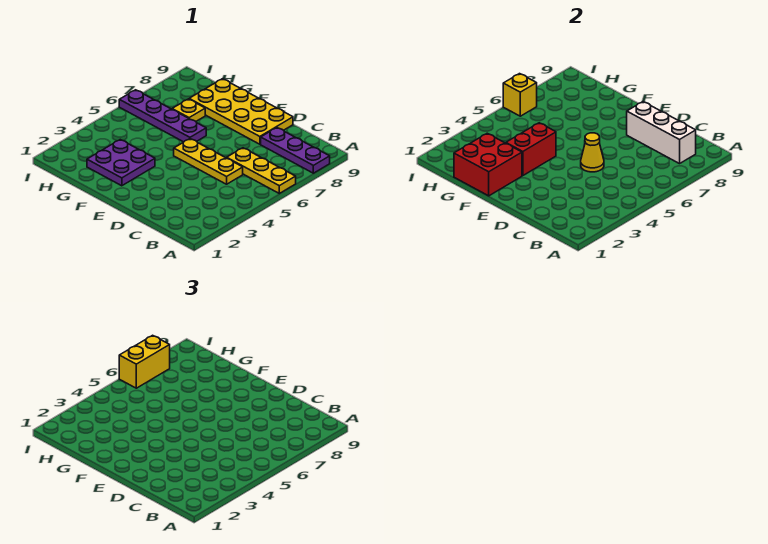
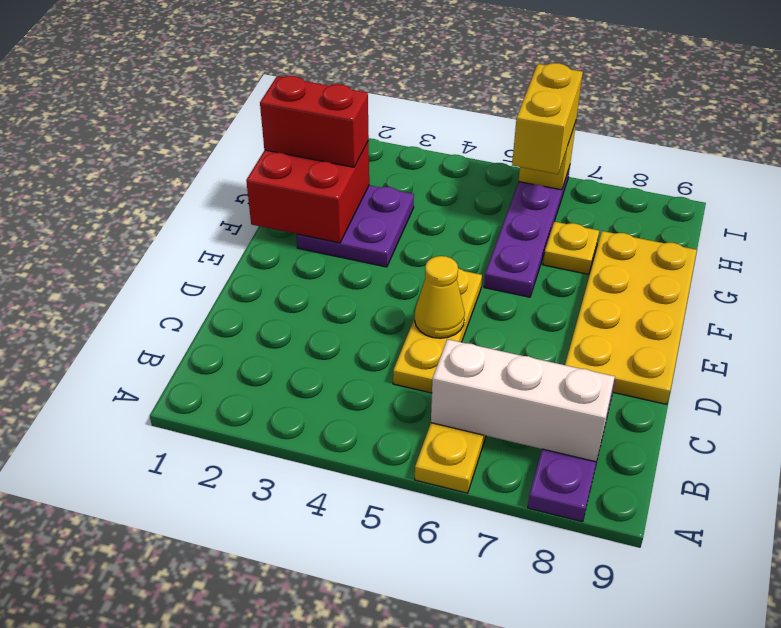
white brick B8:D8 level 2 -> white brick B6:B8 level 2
red brick F3:F4 level 2 -> red brick G1:G2 level 3
yellow brick I6:I7 level 3 -> yellow brick H6:I6 level 3

